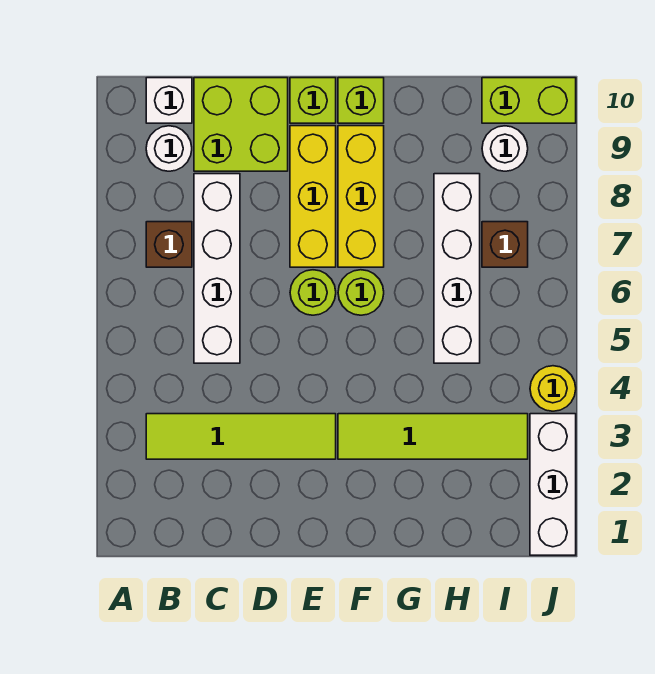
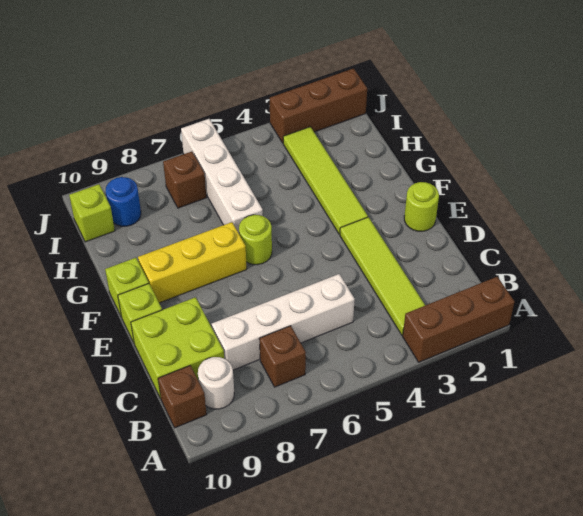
none -> brown brick A1:A3 level 1
white brick B10 level 1 -> brown brick B10 level 1
lime round brick E6 level 1 -> lime round brick E1 level 1
yellow brick E7:E9 level 1 -> none
white brick H5:H8 level 1 -> white brick G6:J6 level 1
white round brick I9 level 1 -> blue round brick I9 level 1
lime brick I10:J10 level 1 -> lime brick I10 level 1
white brick J1:J3 level 1 -> brown brick J1:J3 level 1
yellow round brick J4 level 1 -> none

